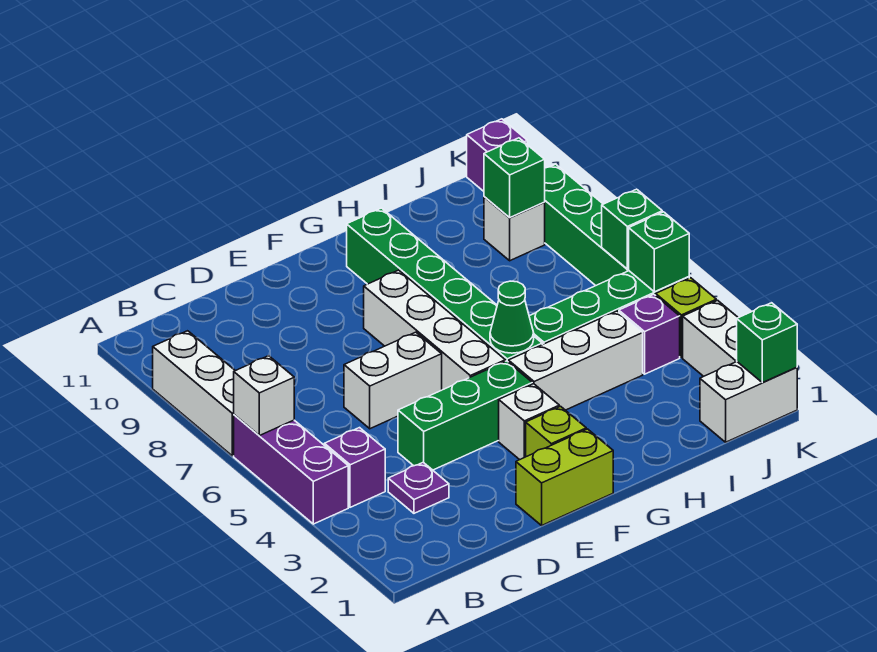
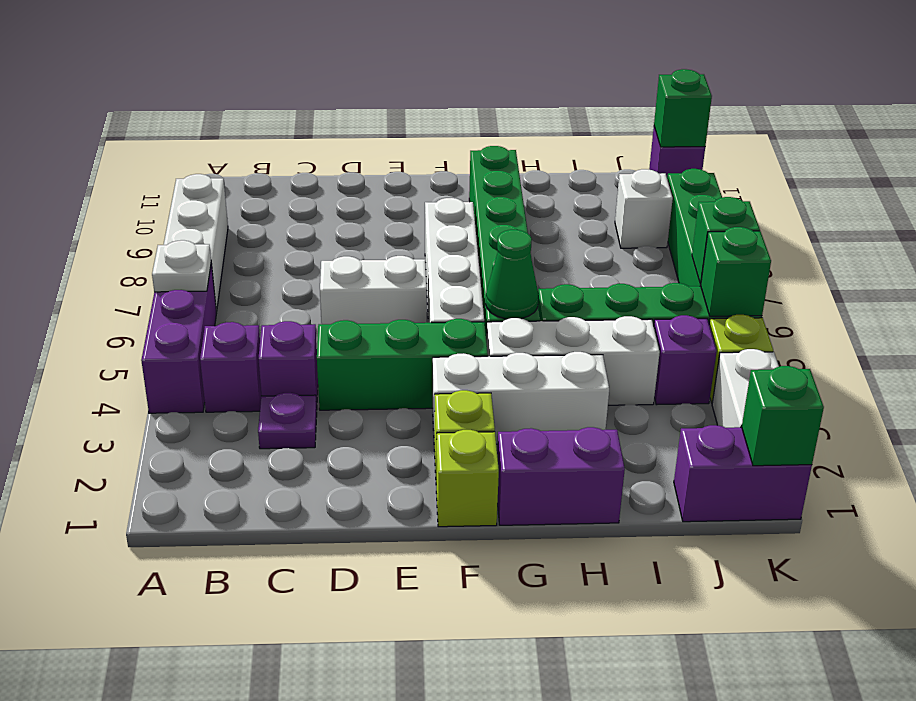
white brick A6 level 2 -> white plate A6 level 2
none -> purple brick C4 level 1
lime brick E1:F1 level 1 -> lime brick F1 level 1
white brick F3 level 1 -> white brick F3:H3 level 1
none -> purple brick G1:H1 level 1
white brick J1:K1 level 1 -> purple brick J1:K1 level 1
green brick J9 level 2 -> green brick K11 level 2

